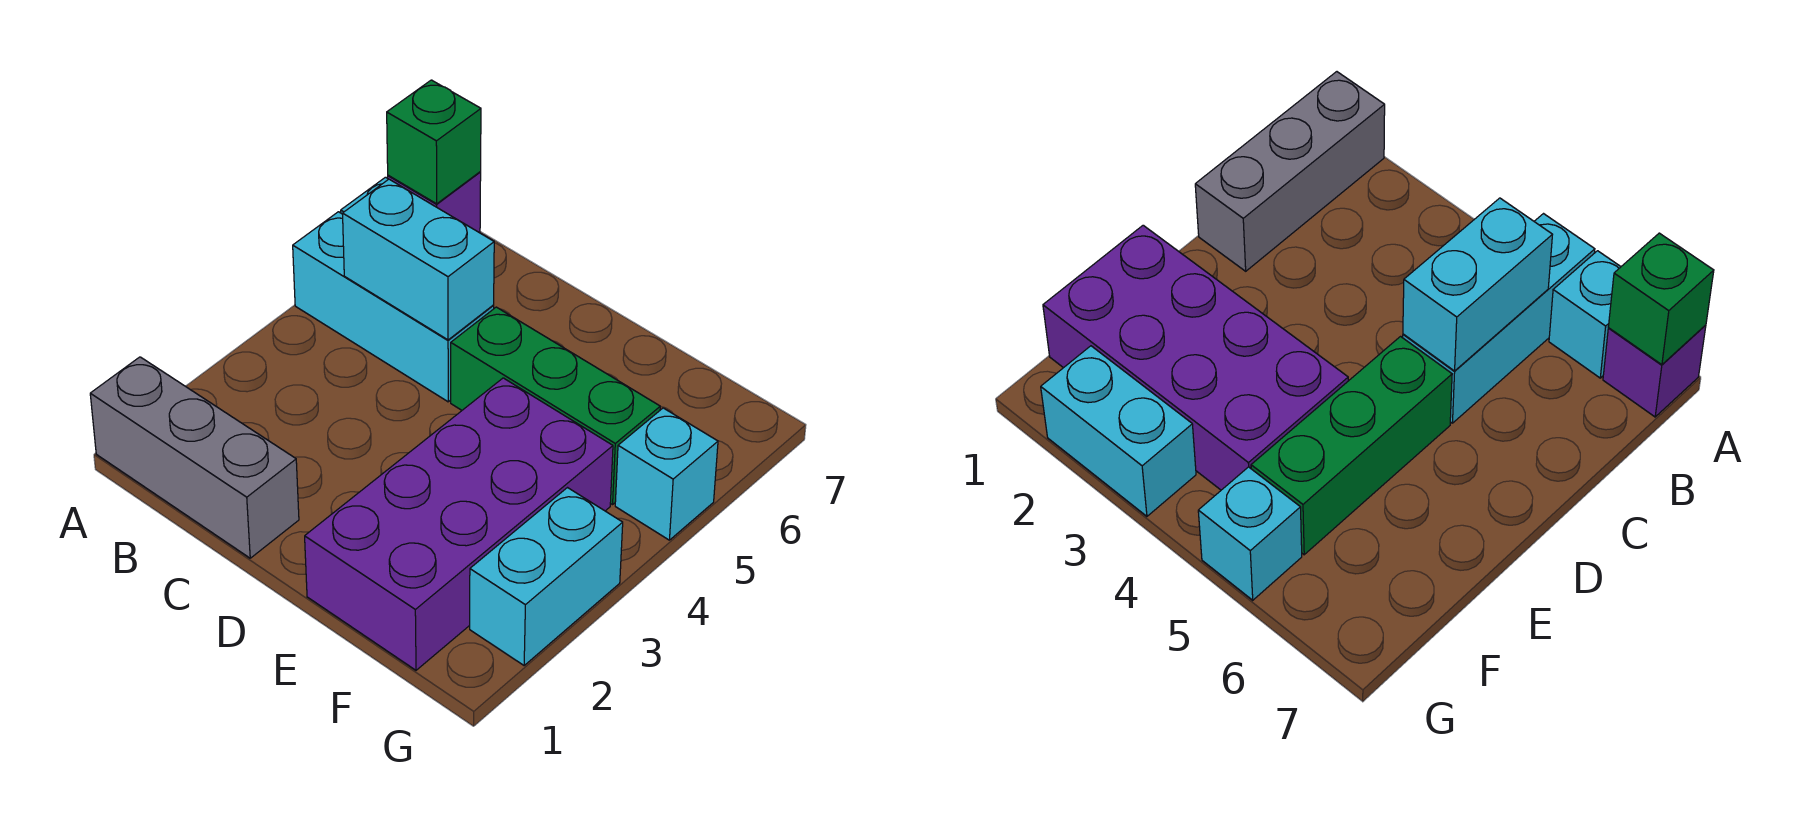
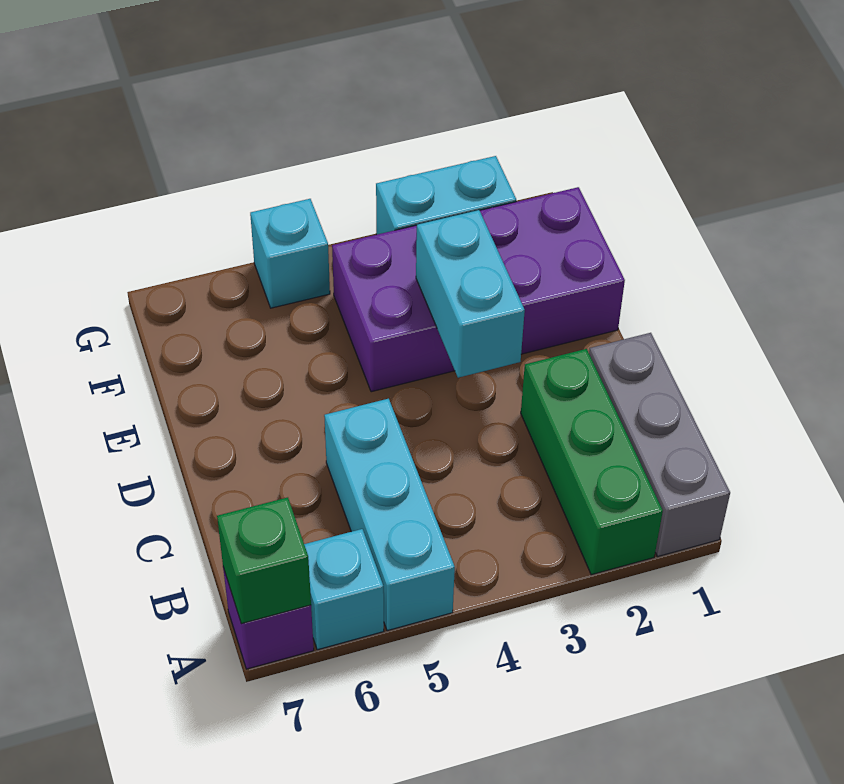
cyan brick B5:C5 level 2 -> cyan brick D3:E3 level 2
green brick D5:F5 level 1 -> green brick A2:C2 level 1

